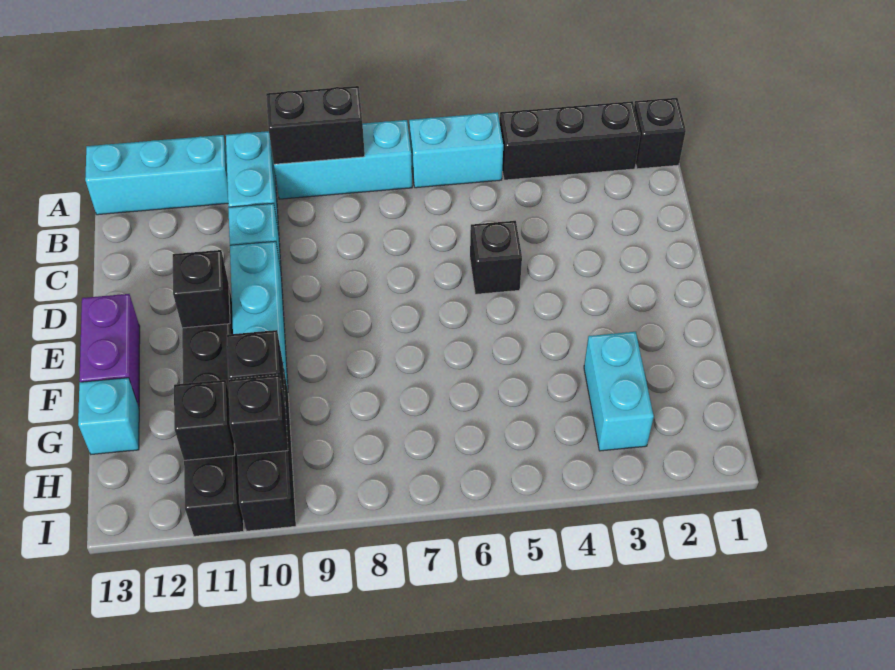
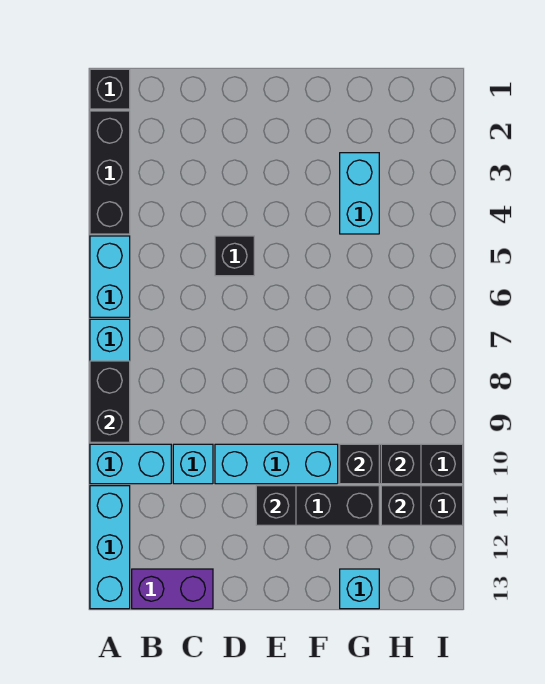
purple brick E13:F13 level 1 -> purple brick B13:C13 level 1
cyan brick G3:H3 level 1 -> cyan brick G3:G4 level 1

